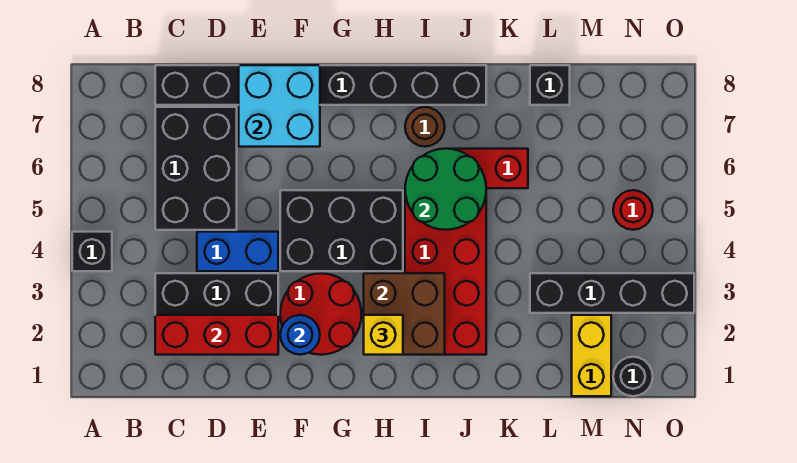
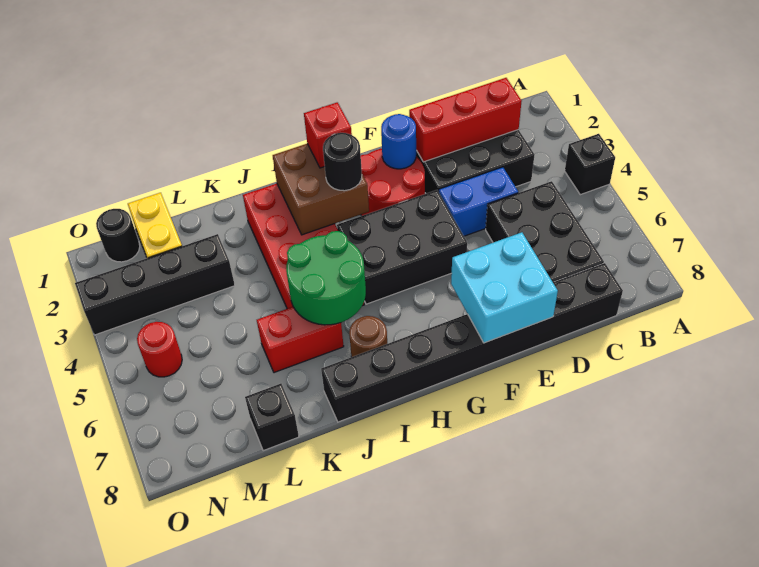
yellow brick H2 level 3 -> red brick H2 level 3
none -> black round brick H3 level 3

